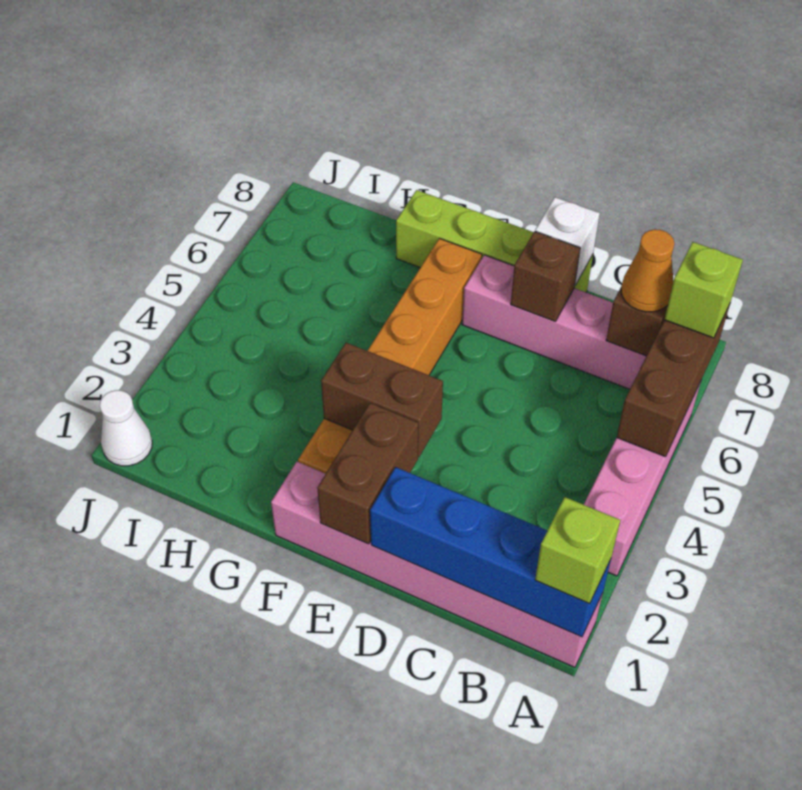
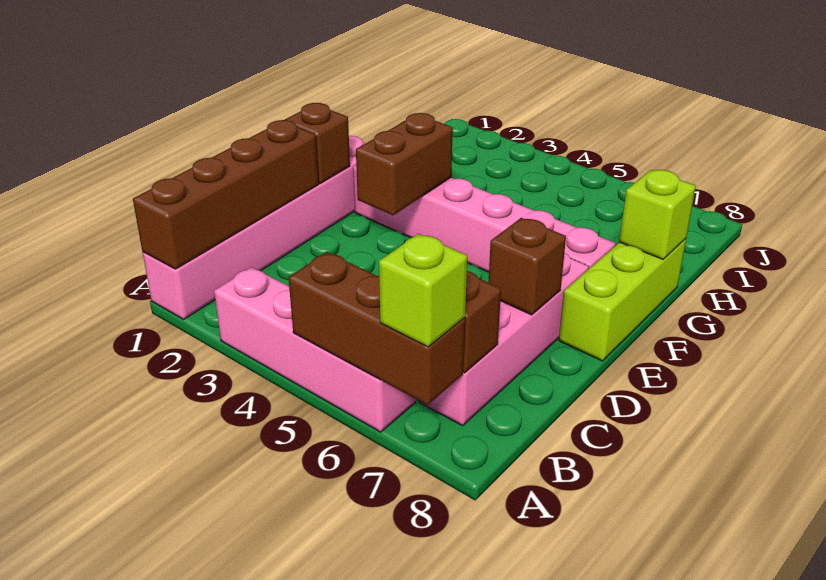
blue brick A1:D1 level 2 -> brown brick A1:D1 level 2
lime brick A1 level 3 -> lime brick G8 level 2
orange cone B7 level 3 -> none
lime brick D8:G8 level 1 -> lime brick E8:G8 level 1
white brick D8 level 2 -> none
brown brick E1:E2 level 2 -> brown brick E1 level 2
orange brick F2:F7 level 1 -> pink brick F2:F7 level 1
white cone J1 level 1 -> none

